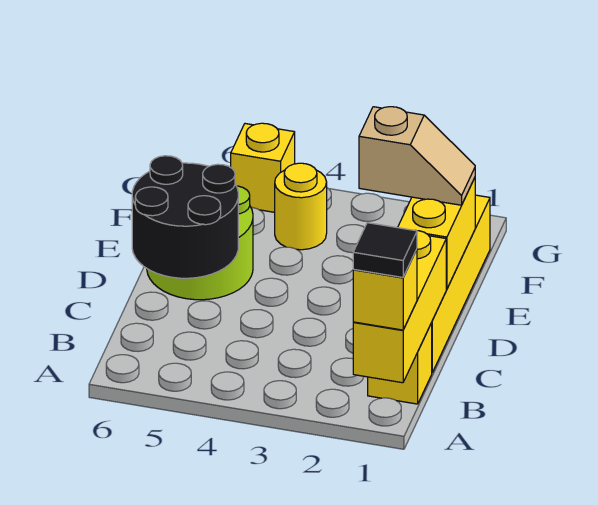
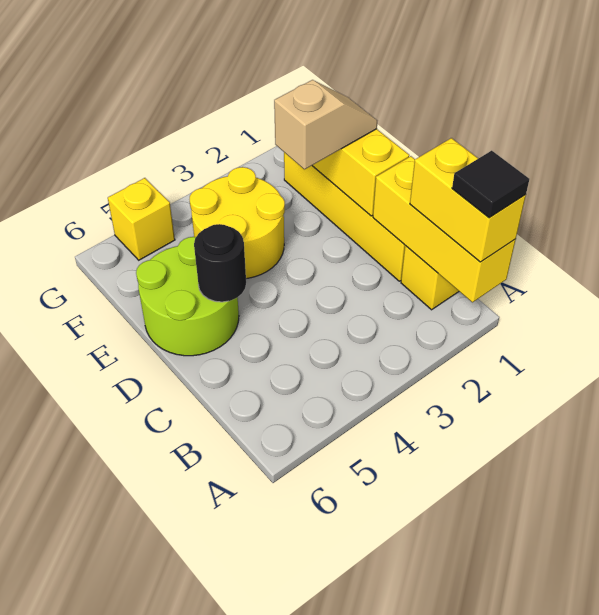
yellow brick A1 level 3 -> yellow brick A1:B1 level 3
black round brick C5:D6 level 2 -> black round brick D5 level 2
yellow round brick F4 level 1 -> yellow round brick E3:F4 level 1

